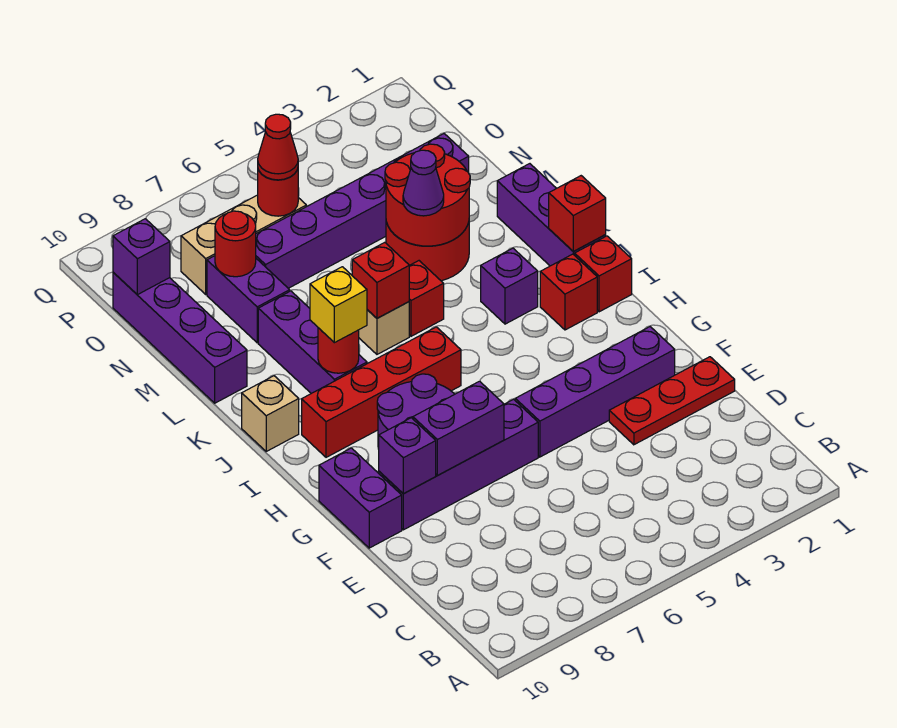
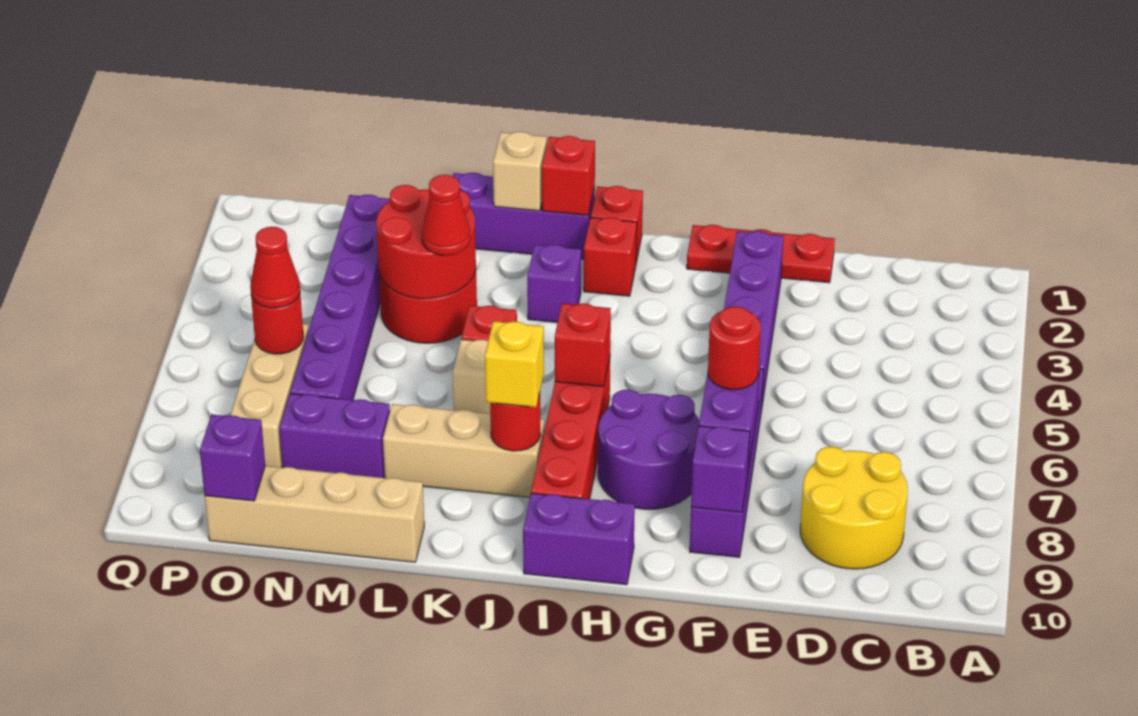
none -> yellow round brick C8:D9 level 1
red plate E1:E3 level 1 -> red plate E1:G1 level 1
purple brick F10:G10 level 1 -> purple brick H10:I10 level 1
purple brick J8:L8 level 1 -> tan brick J8:L8 level 1
tan brick J10 level 1 -> tan brick K1 level 2
red brick K6 level 2 -> red brick I6 level 2
purple cone L4 level 3 -> red cone L4 level 3
purple brick L10:O10 level 1 -> tan brick L10:O10 level 1
red round brick N8 level 2 -> red round brick F7 level 3

